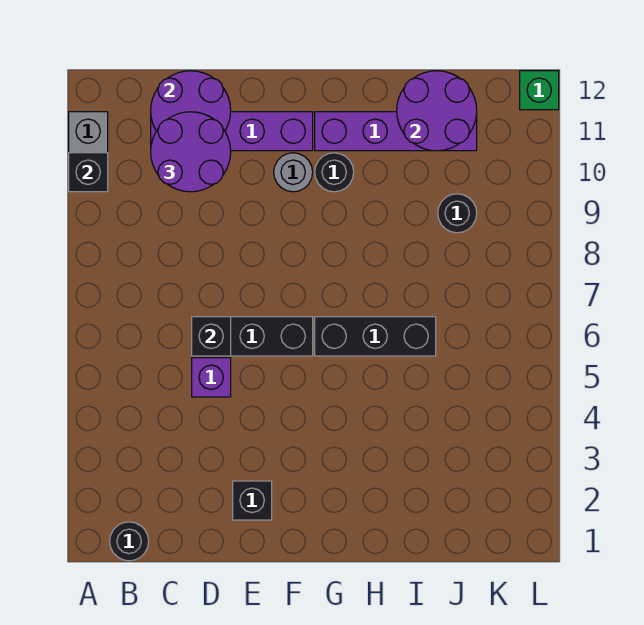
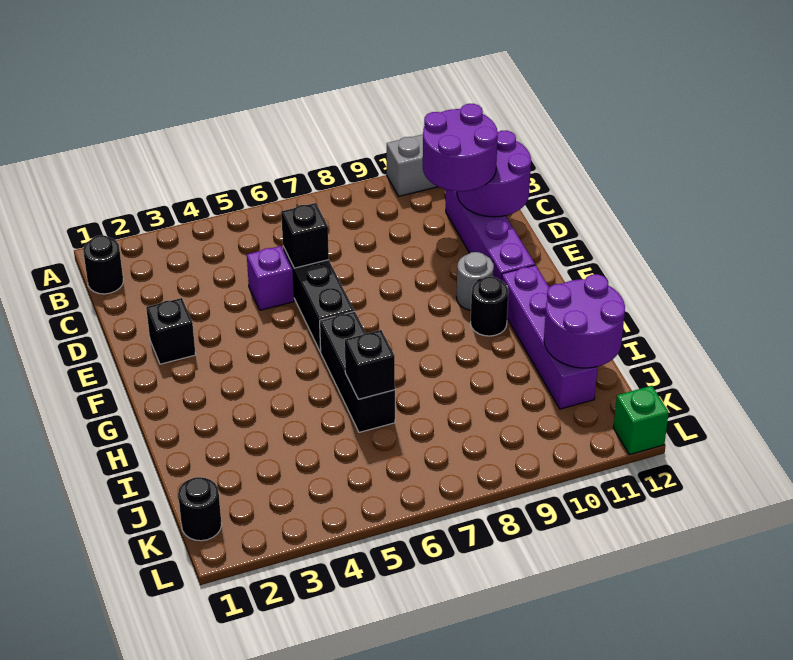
black brick A10 level 2 -> black brick I6 level 2
black round brick J9 level 1 -> black round brick K1 level 1

